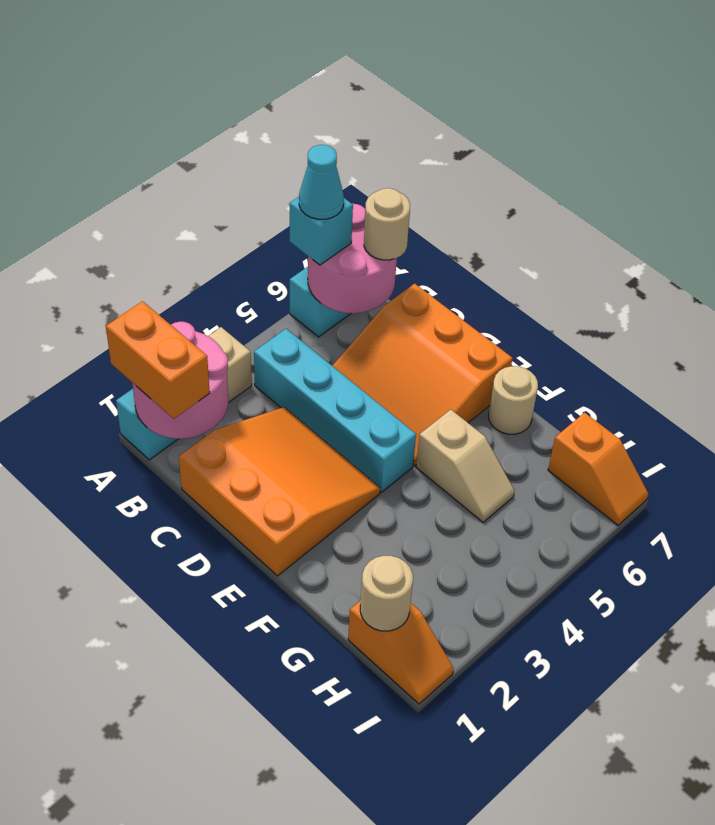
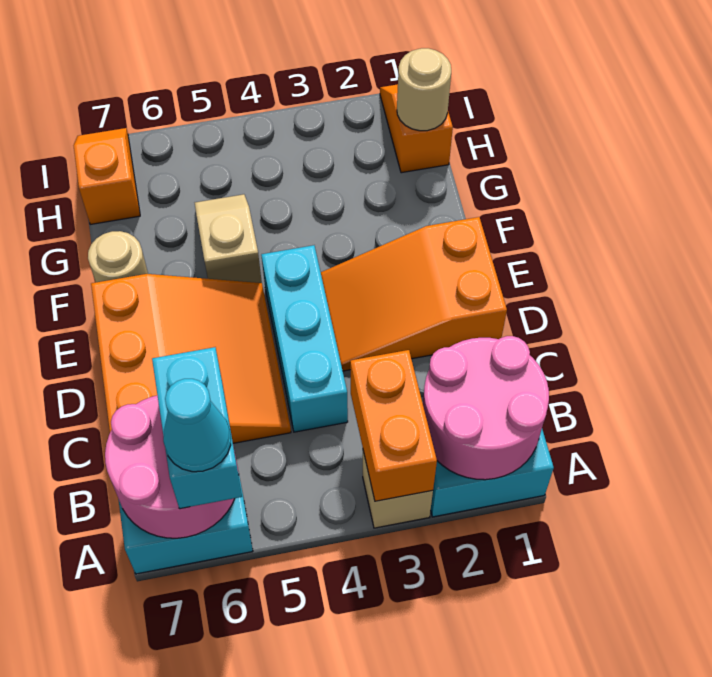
orange brick A1:B1 level 3 -> orange brick A3:B3 level 2
cyan brick A6 level 3 -> cyan brick A6:B6 level 3
cyan brick B4:E4 level 1 -> cyan brick C4:E4 level 1
tan round brick B7 level 3 -> none
orange slope C1:E3 level 1 top 1 -> orange slope D1:E3 level 1 top 1

